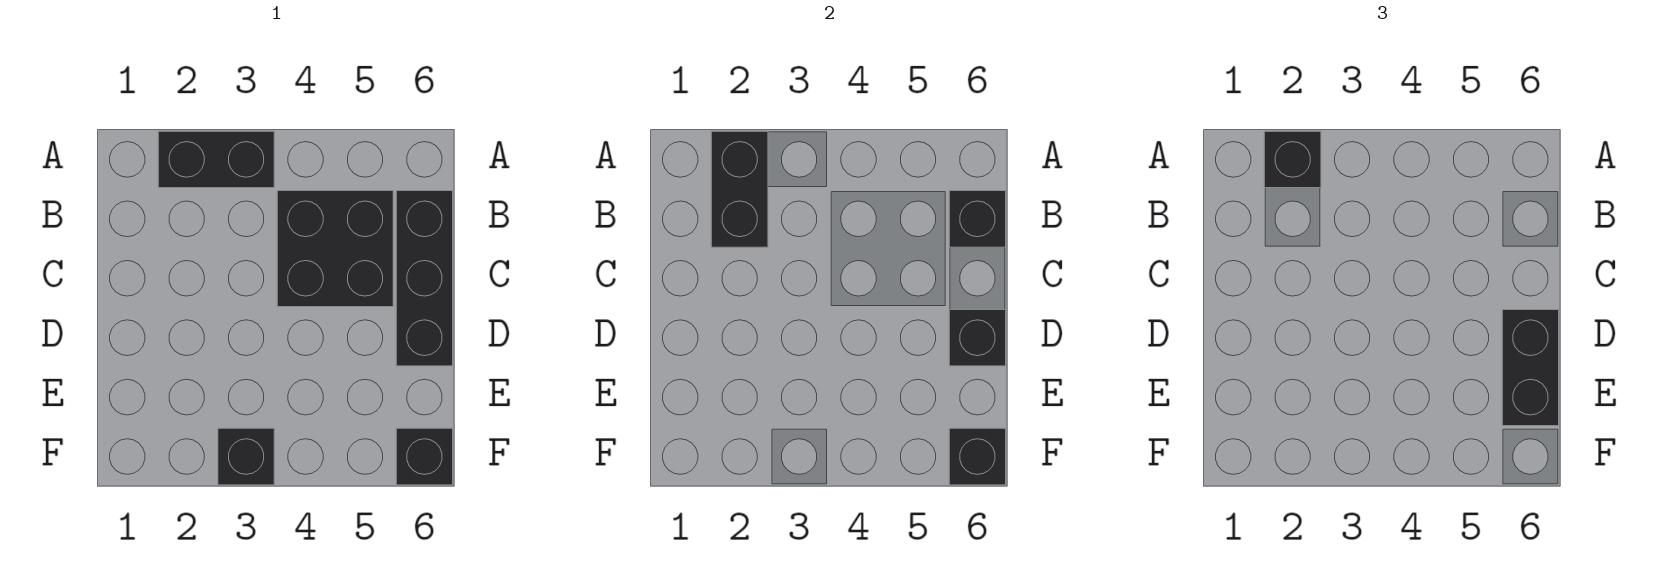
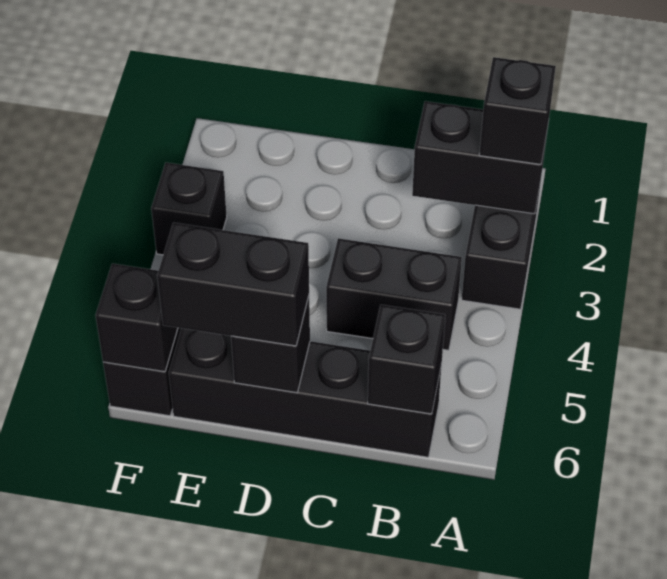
black brick B4:C5 level 1 -> black brick B4:C4 level 1
black brick B6:D6 level 1 -> black brick B6:E6 level 1

